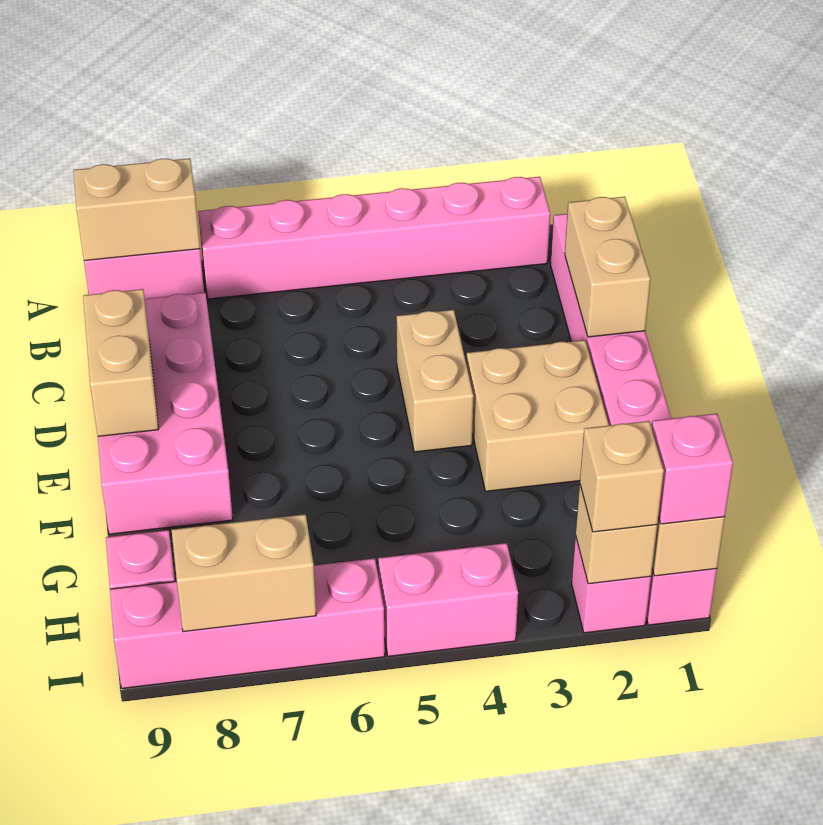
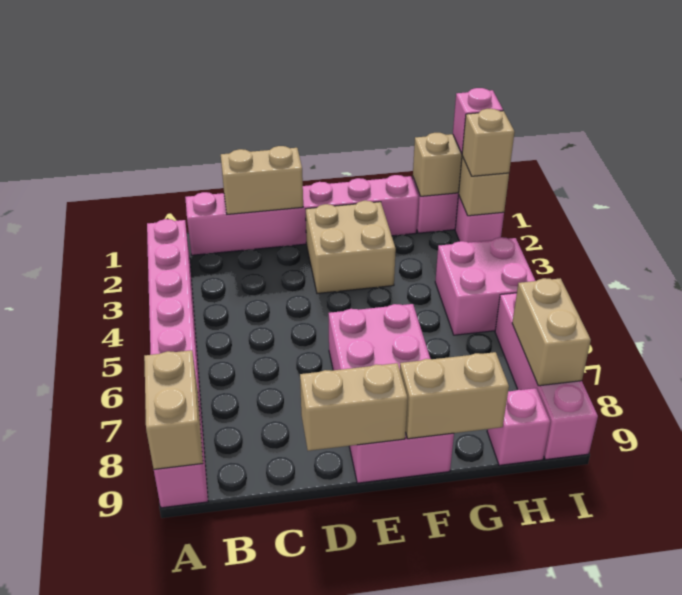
pink brick C8:F9 level 1 -> pink brick E6:F9 level 1
tan brick D4:E4 level 1 -> tan brick F9:G9 level 2
pink brick I4:I5 level 1 -> pink brick H4:I5 level 1

